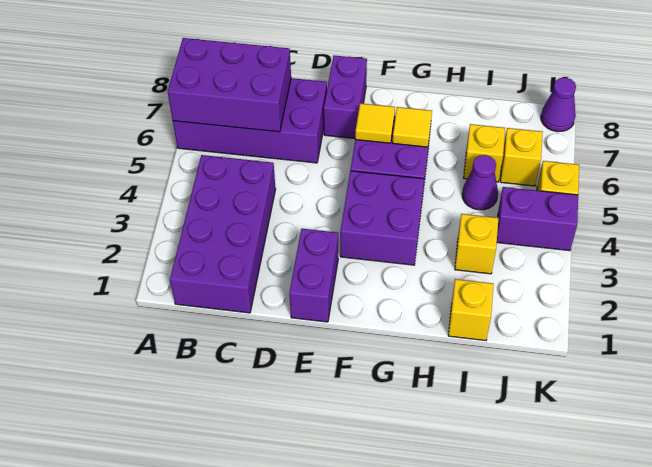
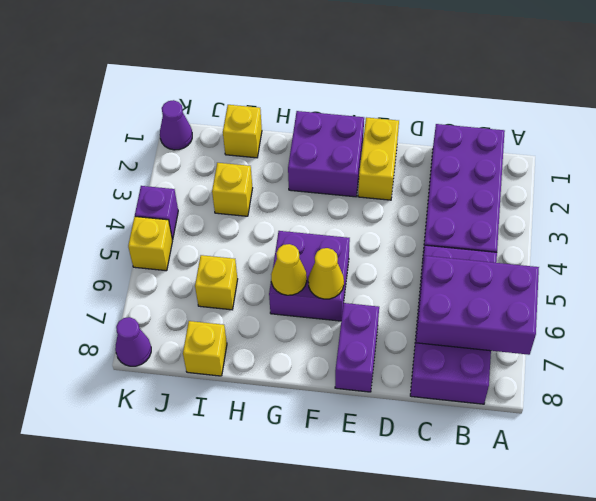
purple brick A6:D7 level 1 -> purple brick B5:C8 level 1
purple brick E1:E2 level 1 -> yellow brick E1:E2 level 1
purple brick F3:G4 level 1 -> purple brick F1:G2 level 1
yellow tile F6 level 2 -> yellow cone F6 level 2
yellow tile G6 level 2 -> yellow cone G6 level 2
purple cone I5 level 1 -> purple cone K1 level 1
purple brick J4:K4 level 1 -> purple brick K4 level 1
yellow brick J6 level 1 -> yellow brick I8 level 1

